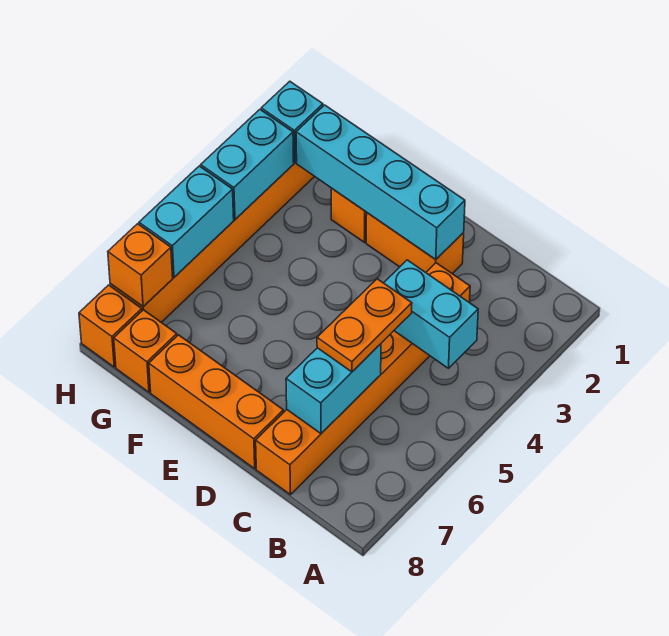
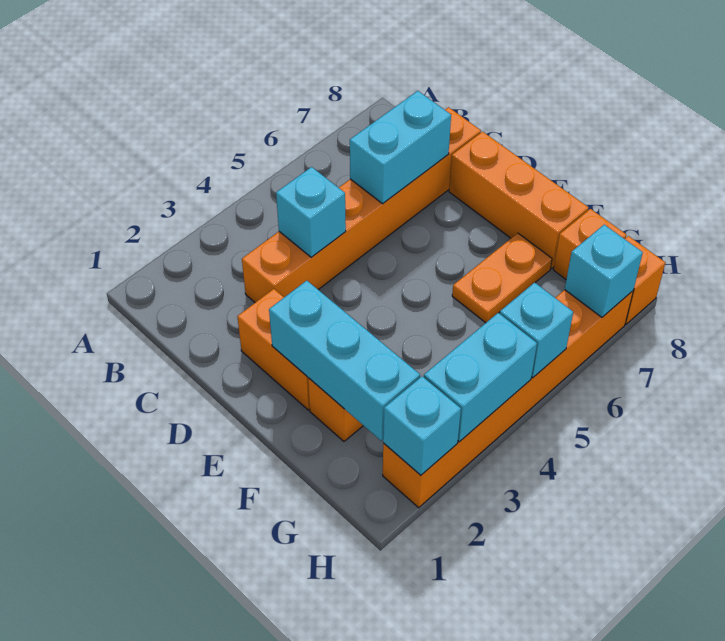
cyan brick B4:C4 level 2 -> cyan brick C4 level 2
orange plate C5:C6 level 3 -> orange plate F6:F7 level 1
cyan brick D2:G2 level 2 -> cyan brick E2:G2 level 2
cyan brick H5:H6 level 2 -> cyan brick H5 level 2
orange brick H7 level 2 -> cyan brick H7 level 2

